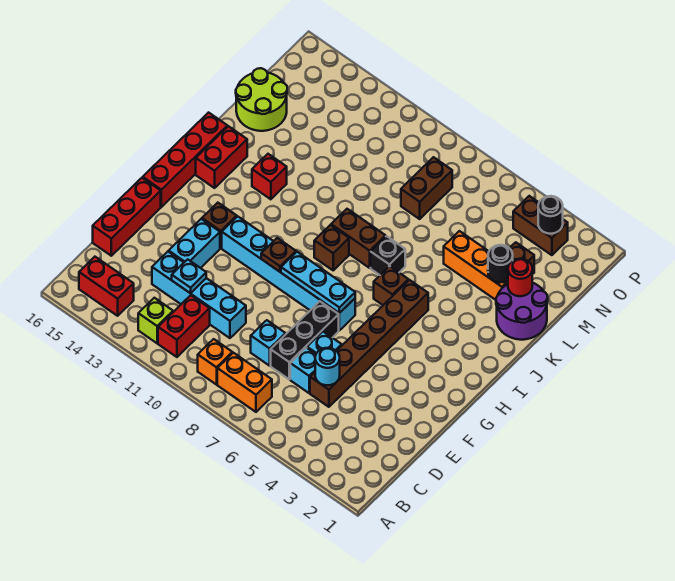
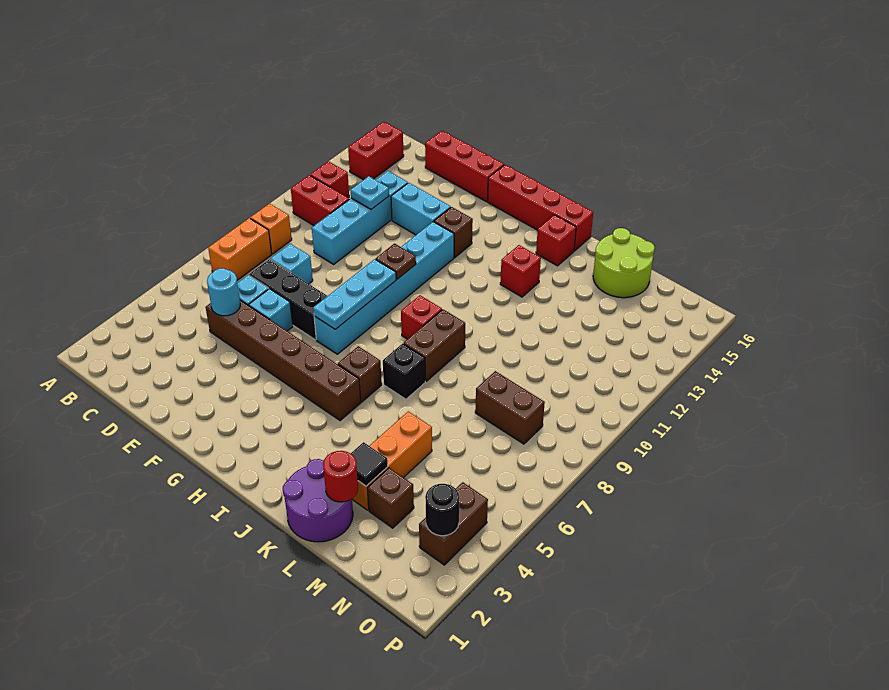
lime brick B12 level 1 -> red brick B12 level 1
brown brick I9 level 1 -> red brick I9 level 1
red brick I15:J15 level 1 -> red brick J15 level 1
black round brick L3 level 2 -> black tile L3 level 2

